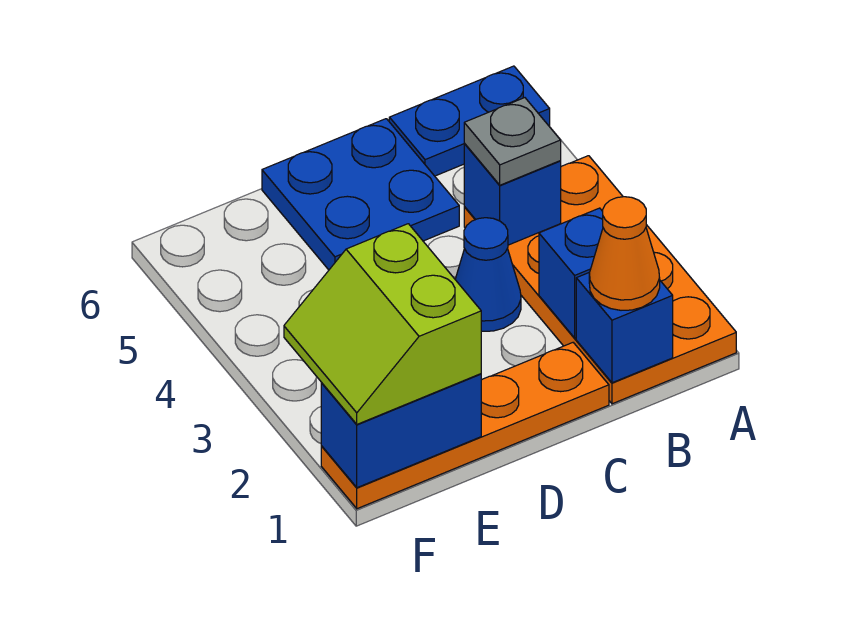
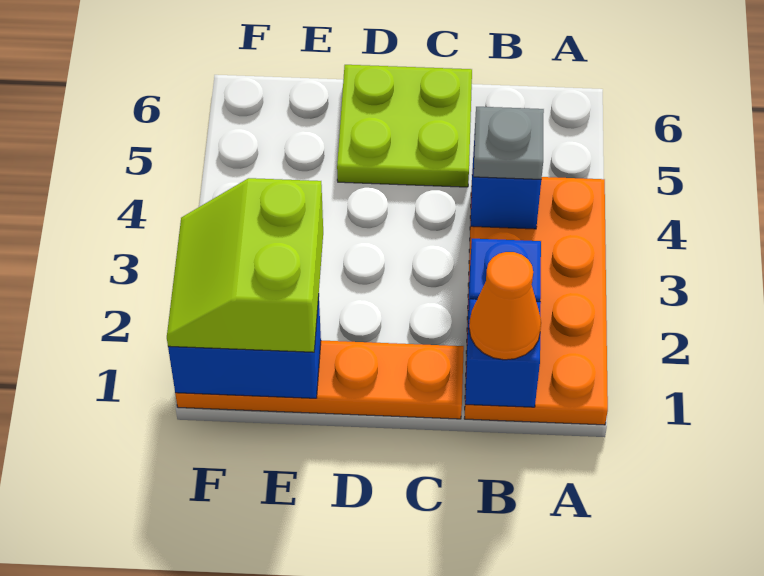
blue plate A6:B6 level 1 -> none
blue cone C3 level 1 -> none
blue plate C5:D6 level 1 -> lime plate C5:D6 level 1

